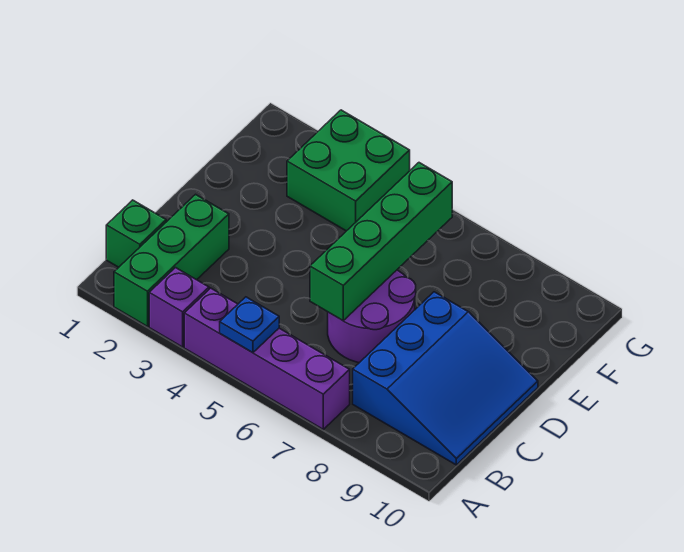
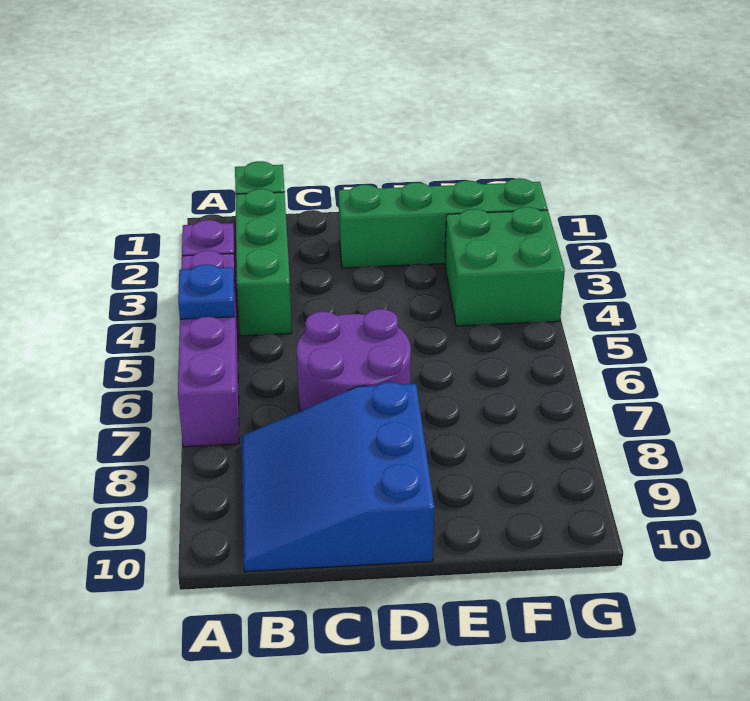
green brick A2:C2 level 1 -> green brick B2:B4 level 1
blue slope B8:D10 level 1 top 8 -> blue slope B8:D10 level 1 top D
green brick C6:F6 level 2 -> green brick D2:G2 level 1

